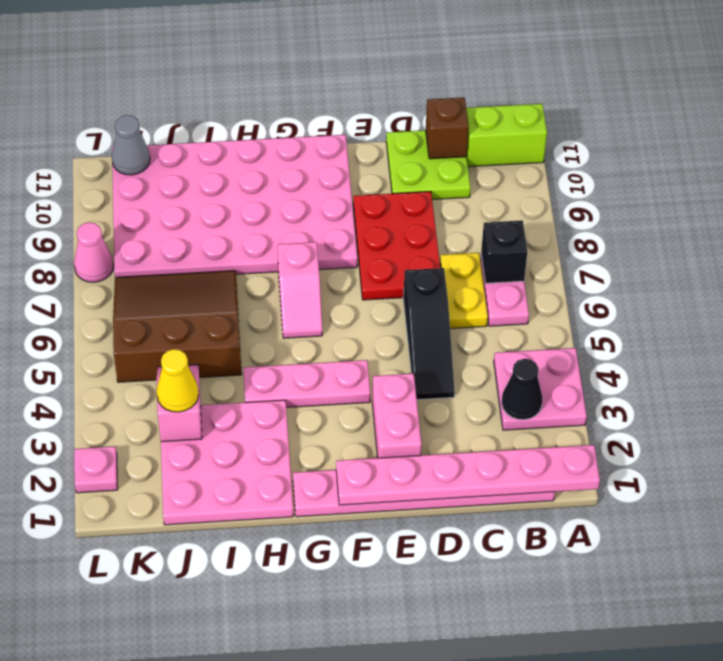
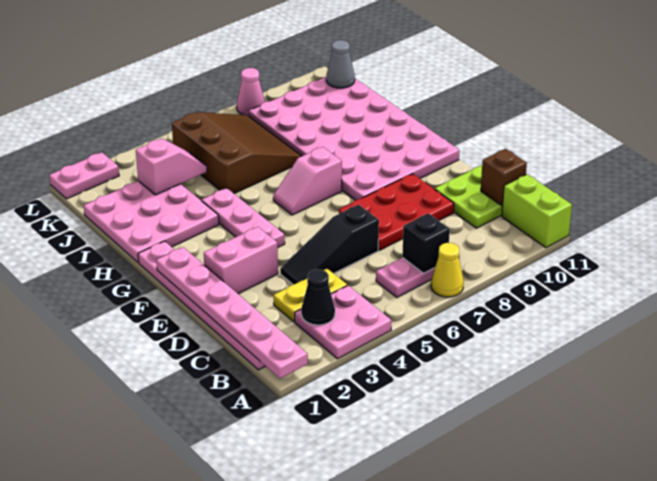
yellow plate C6:C7 level 1 -> yellow plate C3:C4 level 1
yellow cone J3 level 3 -> yellow cone A7 level 1
pink plate L2 level 1 -> pink plate L1:L2 level 1

